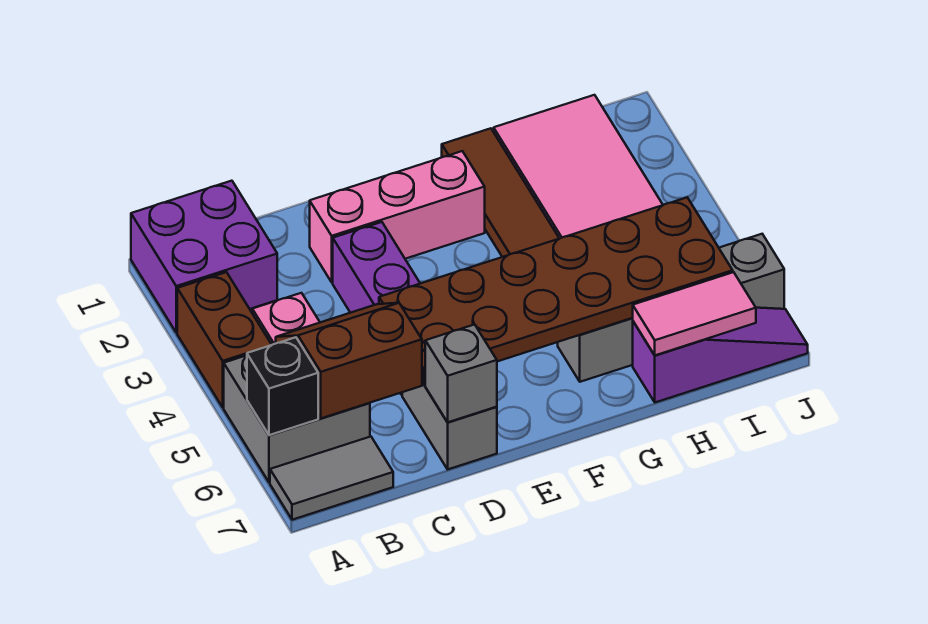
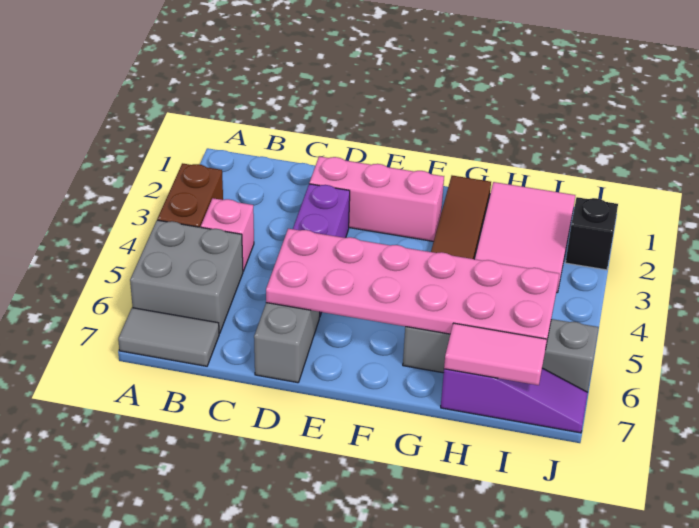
purple brick A1:B2 level 1 -> none
black brick A6 level 2 -> black brick J2 level 1
brown slope B5:C6 level 2 top 6 -> none
brown plate D5:I6 level 2 -> pink plate D5:I6 level 2
grey brick D7 level 2 -> none

